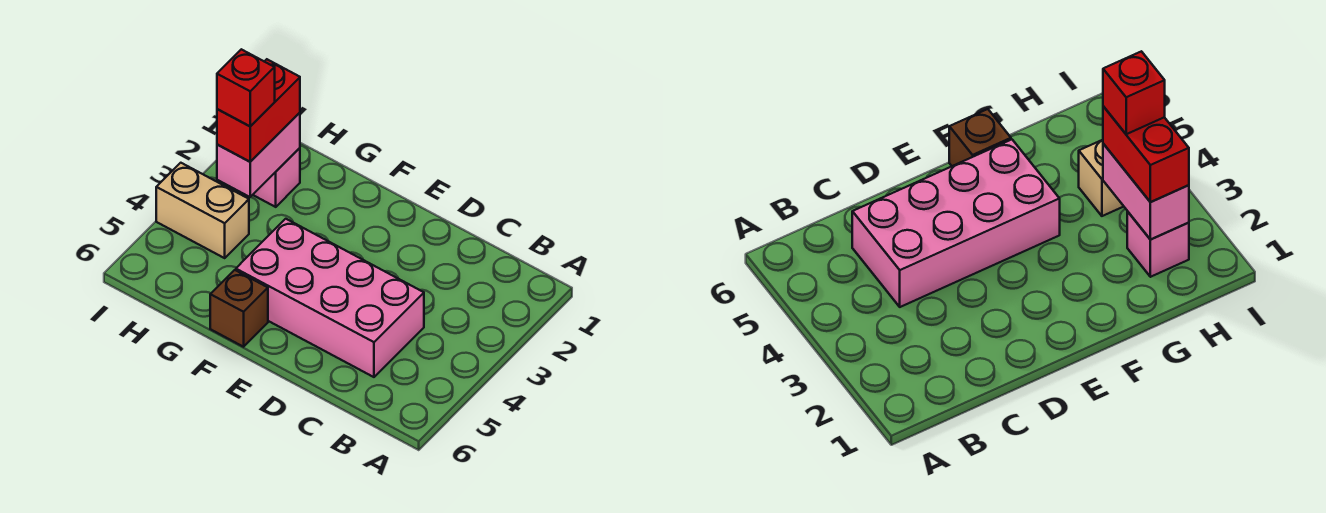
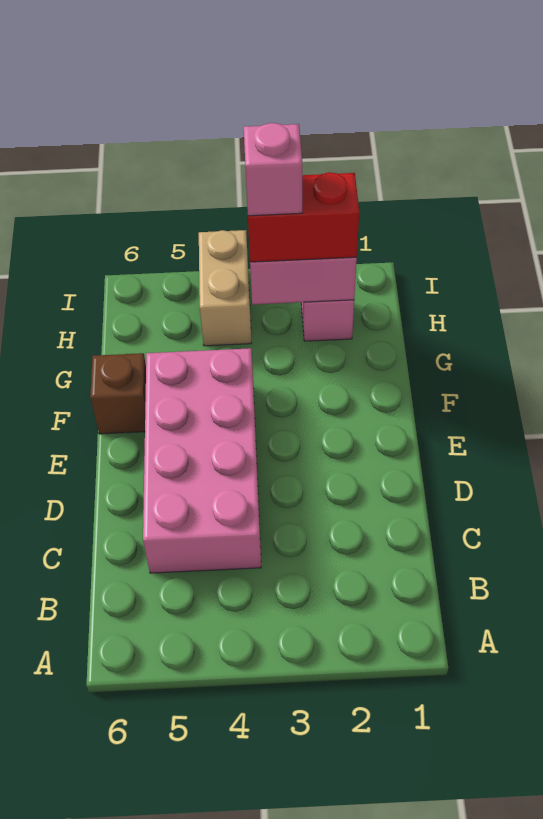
red brick H3 level 4 -> pink brick H3 level 4

